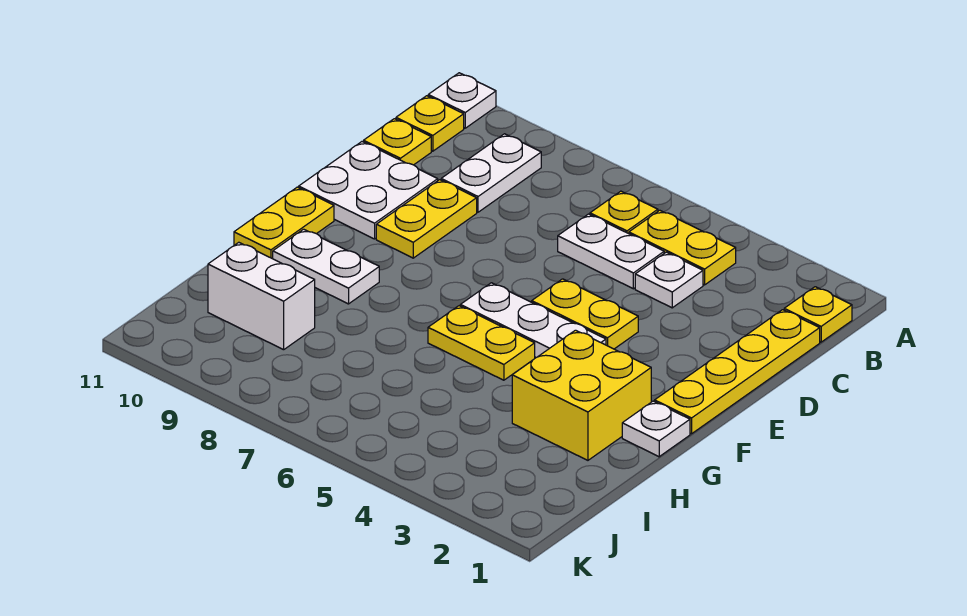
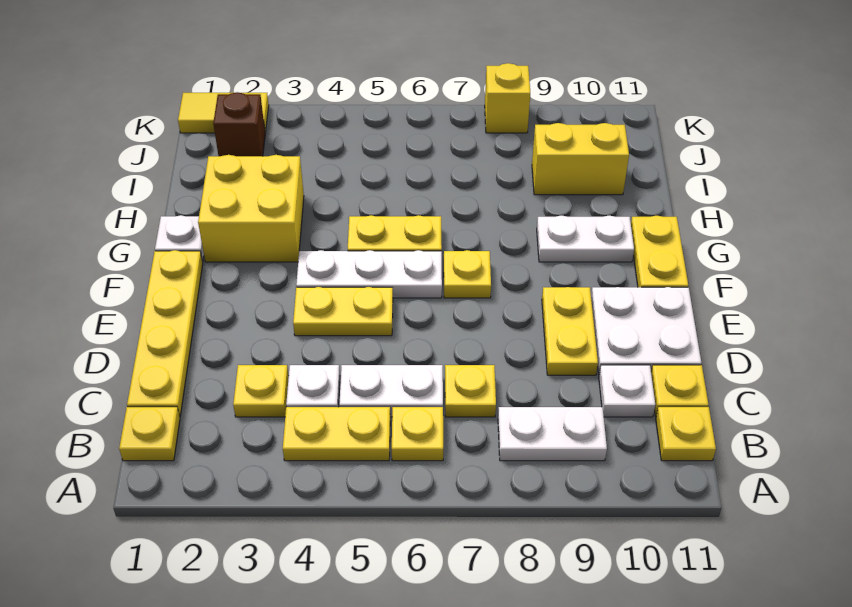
white plate A11 level 1 -> white plate C10 level 1
white plate B9:C9 level 1 -> white plate B8:B9 level 1
none -> yellow plate C3 level 1
none -> yellow plate C7 level 1
none -> yellow plate F7 level 1
white brick I9:I10 level 1 -> yellow brick I9:I10 level 1
none -> brown brick J2 level 1
none -> yellow tile K1:K2 level 1
none -> yellow brick K8 level 1

